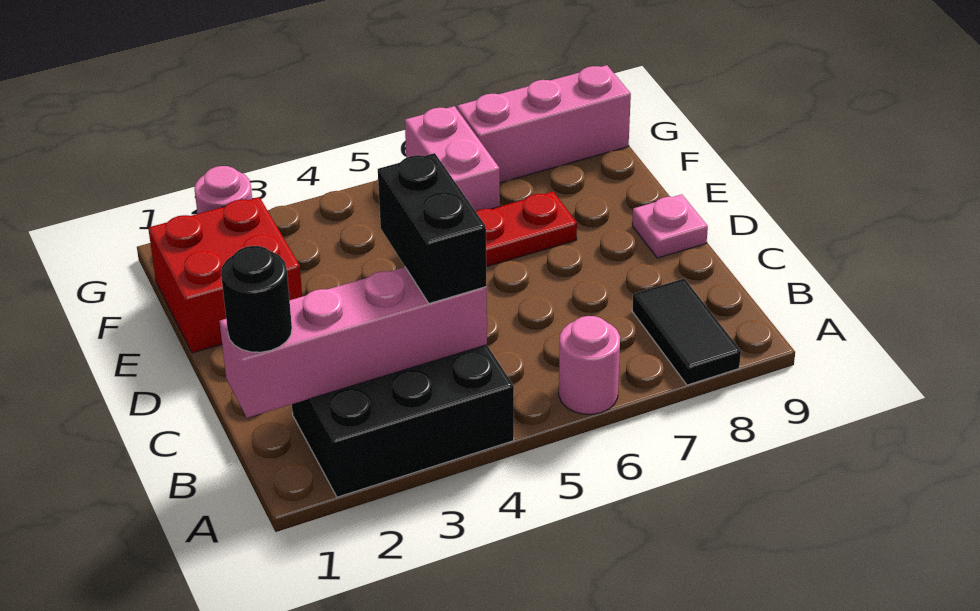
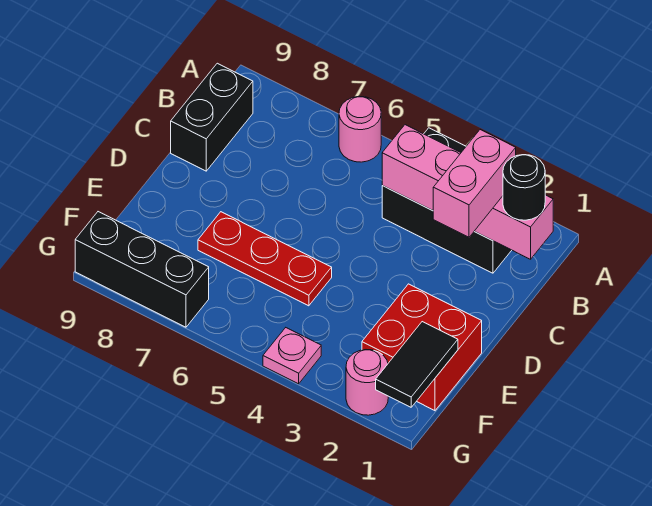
black tile A8:B8 level 1 -> black tile F1:G1 level 2
black brick B4:C4 level 3 -> black brick B9:C9 level 1
pink plate D9 level 1 -> pink plate G4 level 1
pink brick F6:G6 level 1 -> pink brick B2:C2 level 3
pink brick G7:G9 level 1 -> black brick G7:G9 level 1

